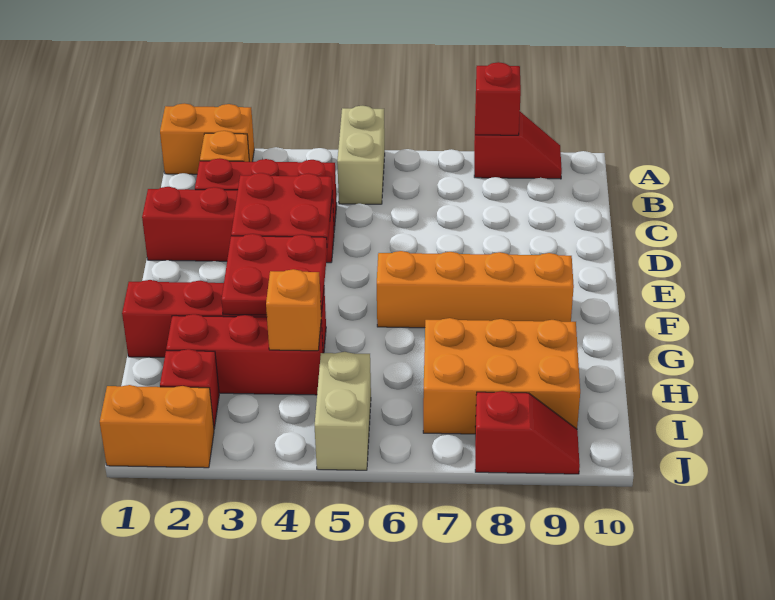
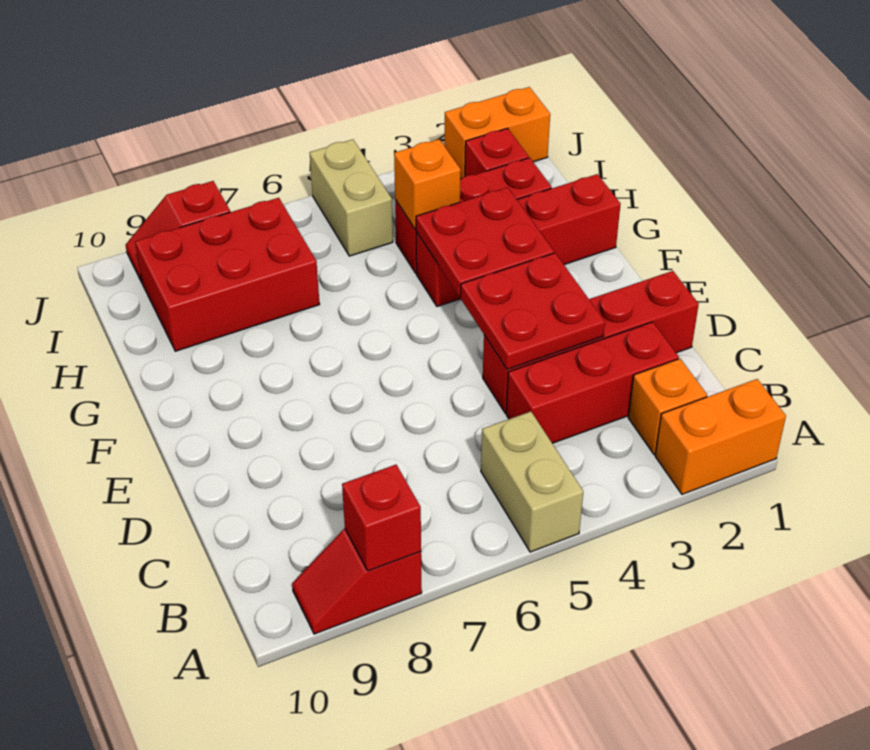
orange brick F6:F9 level 1 -> none
orange brick H7:I9 level 1 -> red brick H7:I9 level 1

